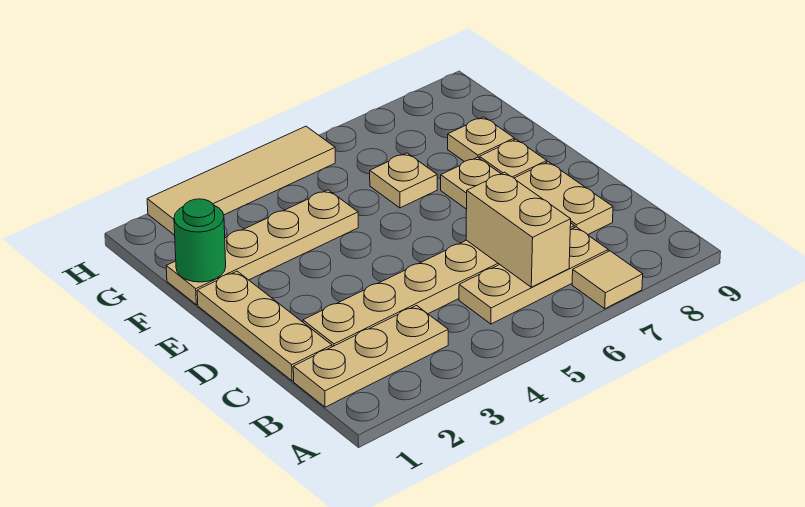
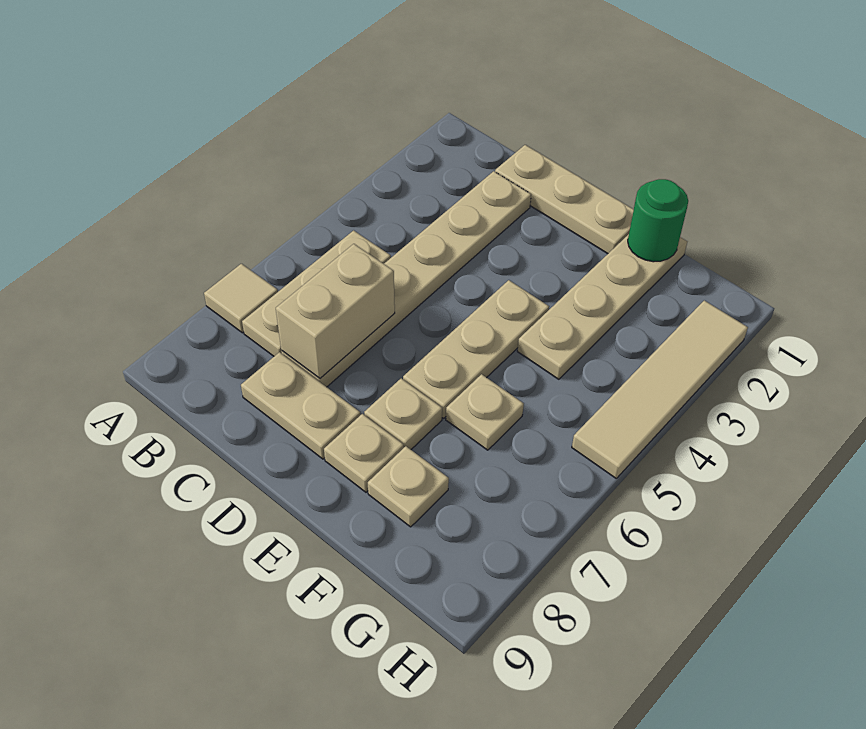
tan plate B1:B3 level 1 -> tan plate E4:E6 level 1
tan brick B6:C6 level 2 -> tan brick C6:C7 level 2

